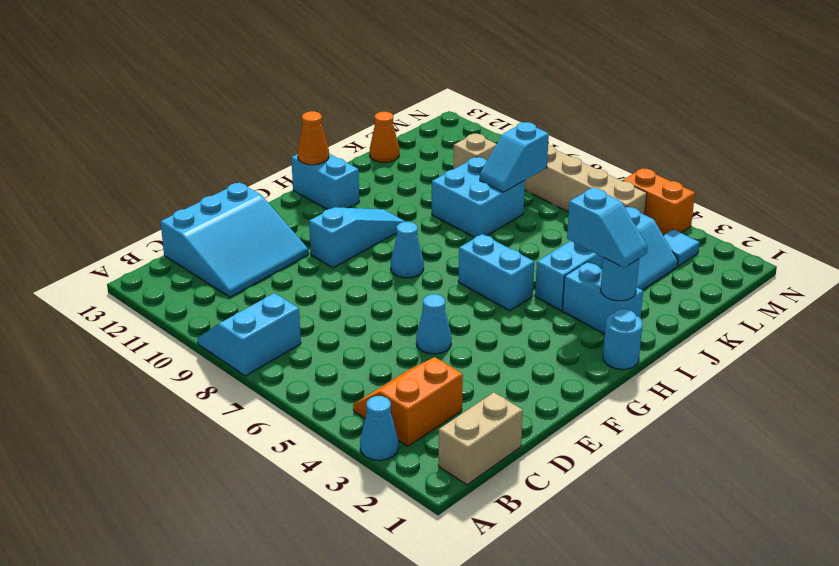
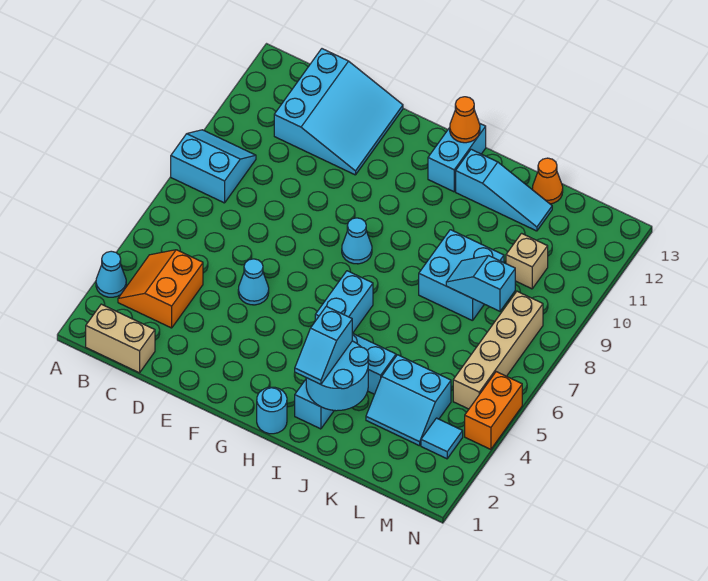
orange slope B3:C4 level 1 top 3 -> orange slope B3:C4 level 1 top C
cyan slope C11:E13 level 1 top 13 -> cyan slope C11:E13 level 1 top C
cyan slope F10:H10 level 1 top F -> cyan slope I12:K12 level 1 top I
cyan round brick I2 level 2 -> cyan round brick I2:J3 level 2

